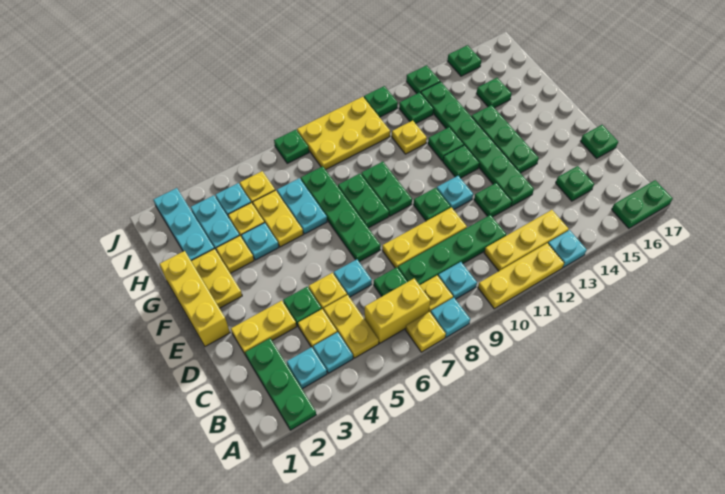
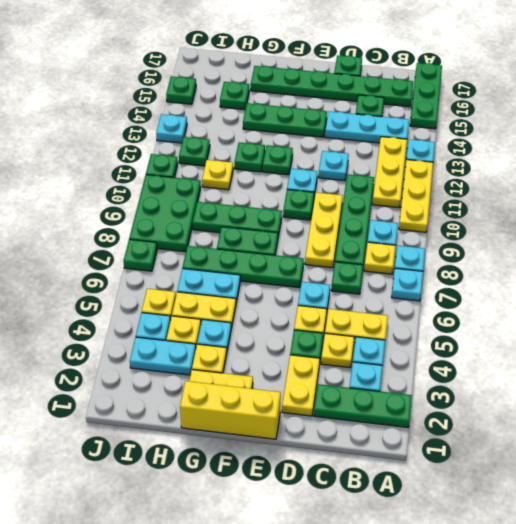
yellow plate A7 level 1 -> cyan plate A7 level 1
green plate A16:A17 level 1 -> green plate A15:A17 level 1
yellow brick B6:B7 level 1 -> none
green plate D12 level 1 -> cyan plate D12 level 1
green plate D13:I13 level 1 -> green plate B16:G16 level 1
green plate F9:G9 level 1 -> green plate F9:H9 level 1
cyan plate H2:J2 level 1 -> cyan plate B14:D14 level 1
yellow plate I8:J10 level 1 -> green plate I8:J10 level 1
green plate J13 level 1 -> cyan plate J13 level 1

